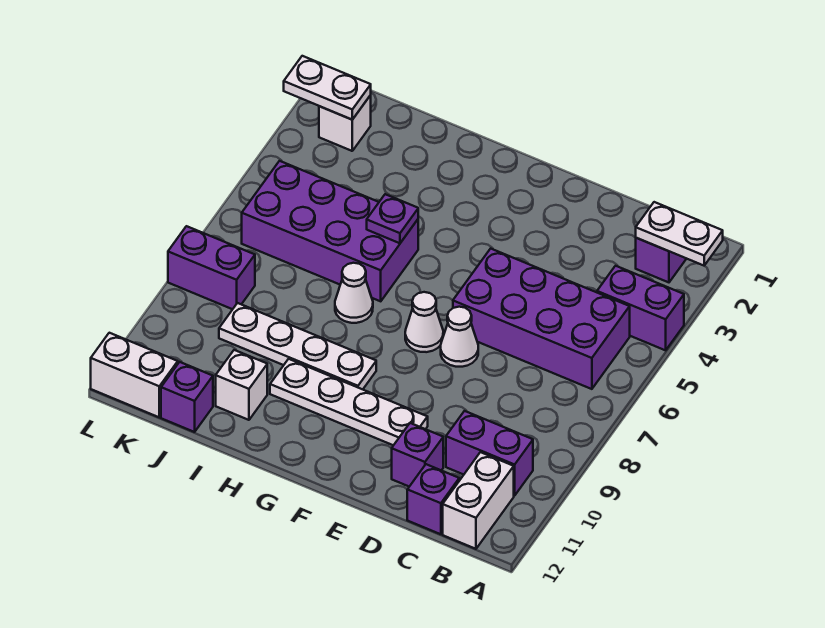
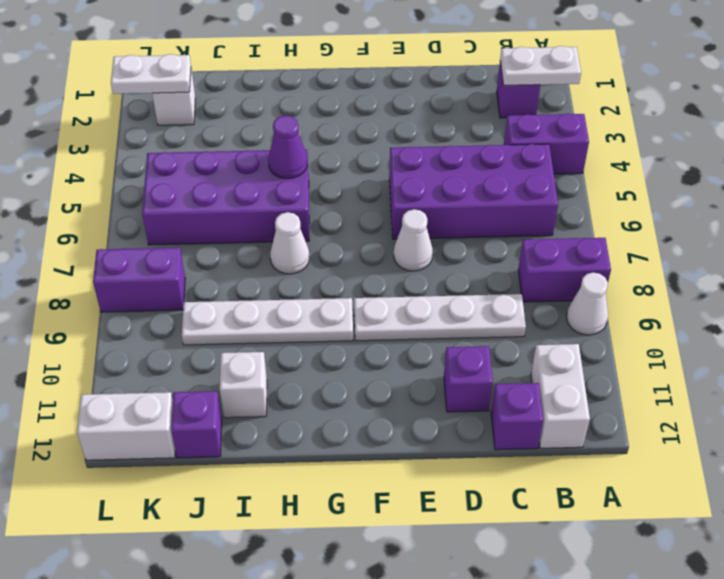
purple brick B10:C10 level 1 -> purple brick A8:B8 level 1
white plate E10:H10 level 1 -> white plate C9:F9 level 1
white cone F7 level 1 -> white cone A9 level 1
purple plate H5 level 2 -> purple cone H5 level 2

